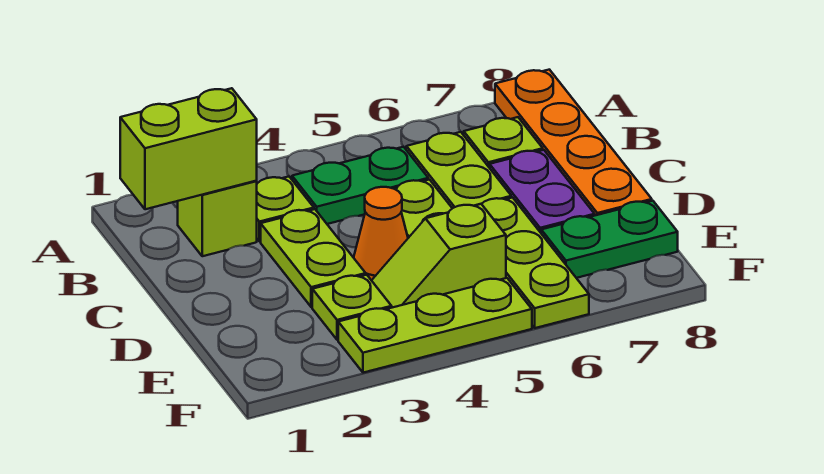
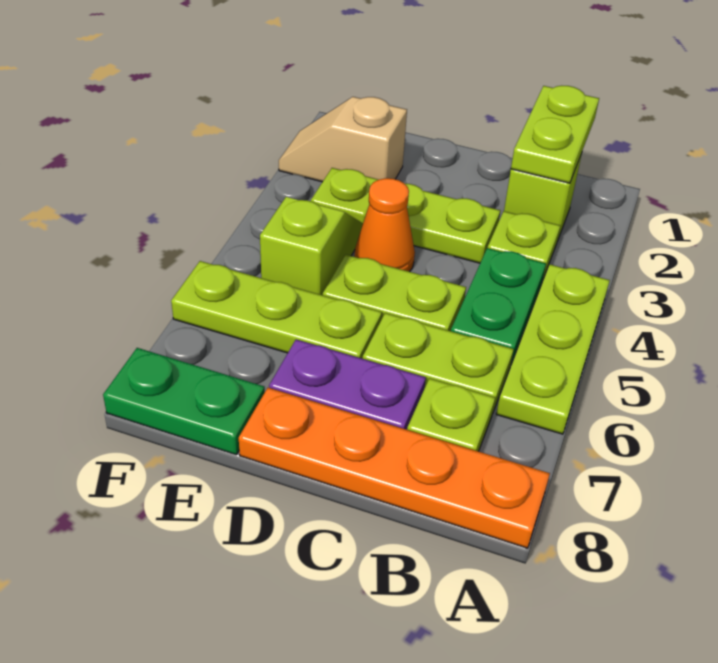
lime brick B1:B2 level 2 -> lime plate B1:B2 level 2
none -> tan slope E2:F2 level 1 top E
green plate E7:E8 level 1 -> green plate E8:F8 level 1
lime plate F3:F5 level 1 -> lime plate A4:A6 level 1

